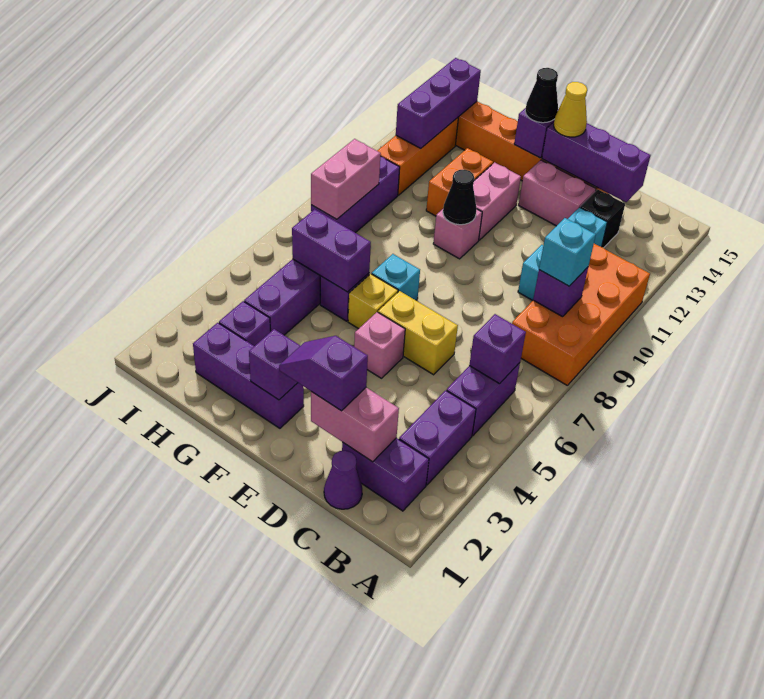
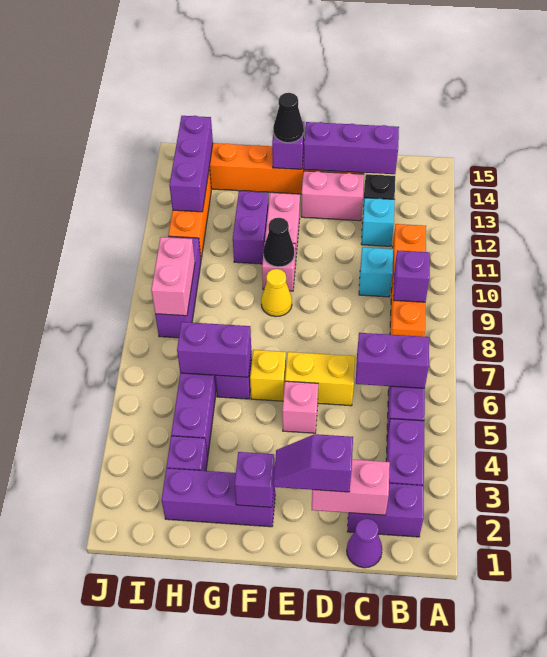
orange brick A8:B11 level 1 -> orange brick B8:B11 level 1
purple brick B6 level 2 -> purple brick B6:C6 level 2
cyan brick B9 level 3 -> none
yellow cone E14 level 3 -> yellow cone F9 level 1
cyan brick F7 level 1 -> none
orange brick G11:G12 level 1 -> purple brick G11:G12 level 1

